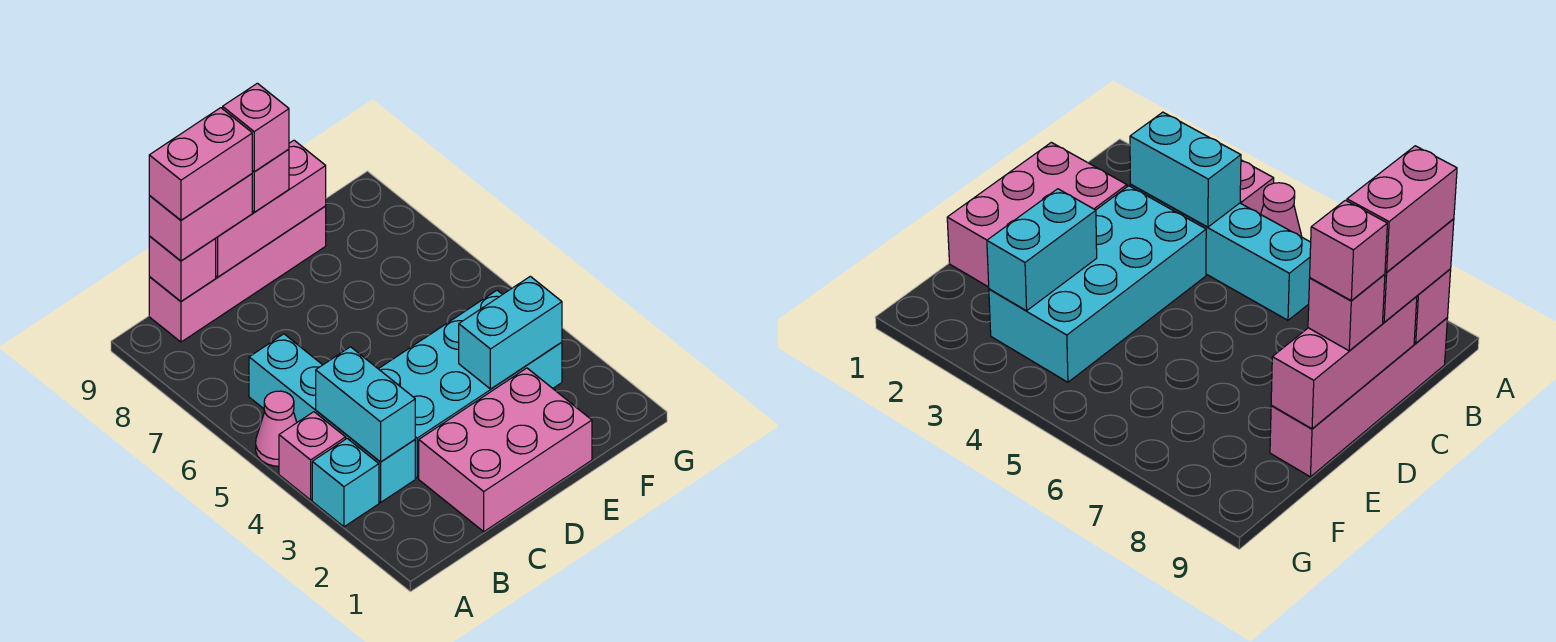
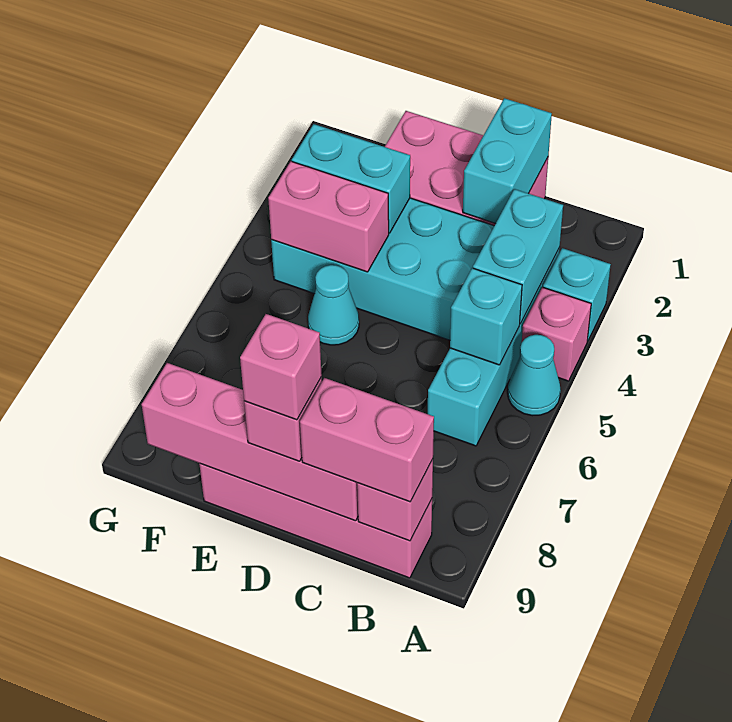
pink cone A5 level 1 -> cyan cone A5 level 1
none -> cyan brick B5 level 2
pink brick B9:C9 level 4 -> pink brick E4:F4 level 2
none -> cyan brick C1:C2 level 2
pink brick C9:E9 level 2 -> pink brick C9:F9 level 2
none -> cyan cone E5 level 1

